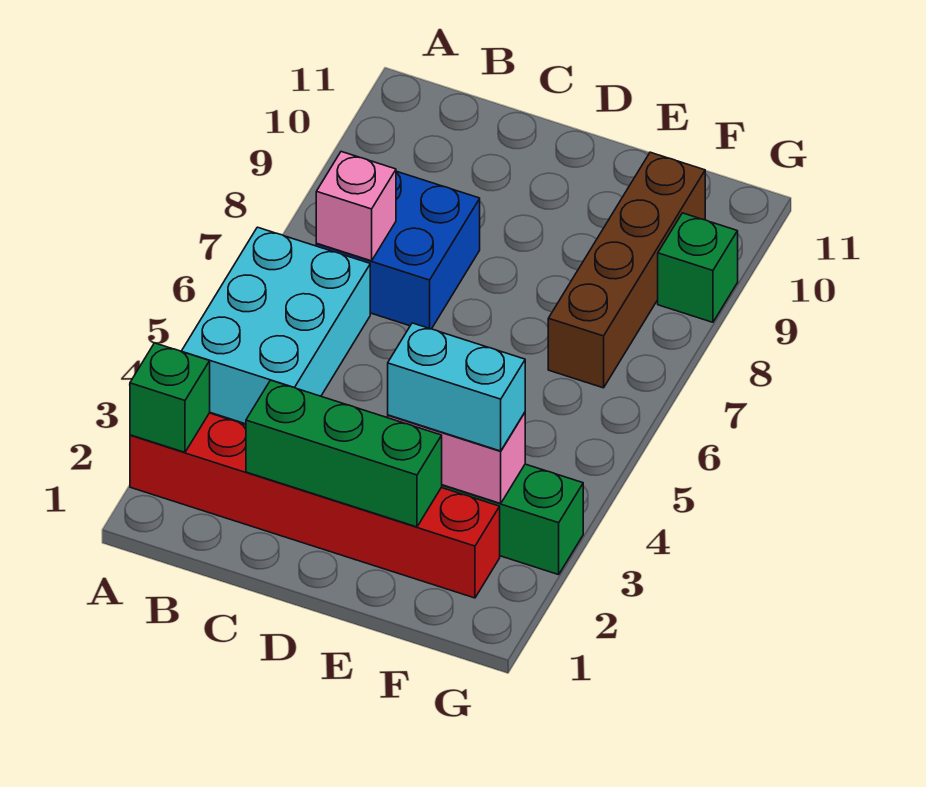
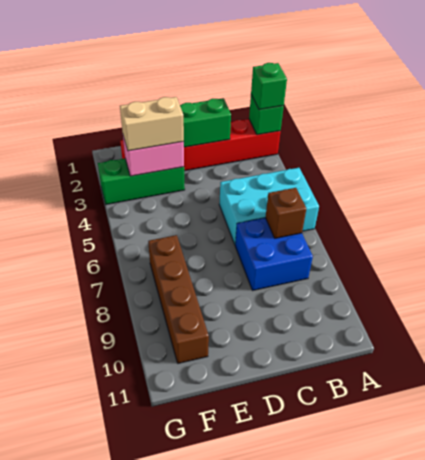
cyan brick A4:B6 level 1 -> cyan brick A5:C6 level 1
pink brick B7 level 2 -> brown brick B7 level 2
cyan brick E3:F3 level 3 -> tan brick E3:F3 level 3
green brick G9 level 1 -> green brick A2 level 3

